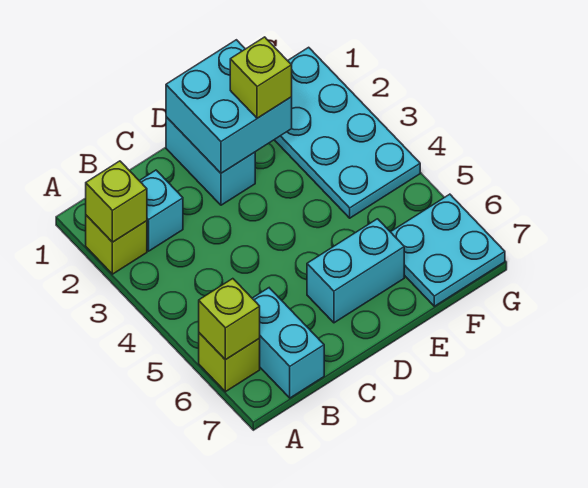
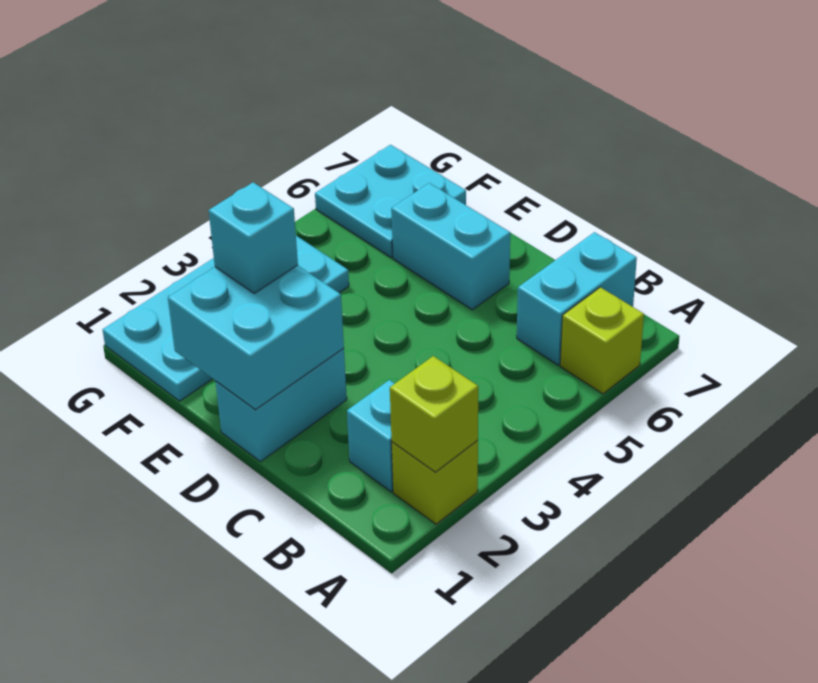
lime brick A6 level 2 -> none
lime brick E2 level 3 -> cyan brick E2 level 3

